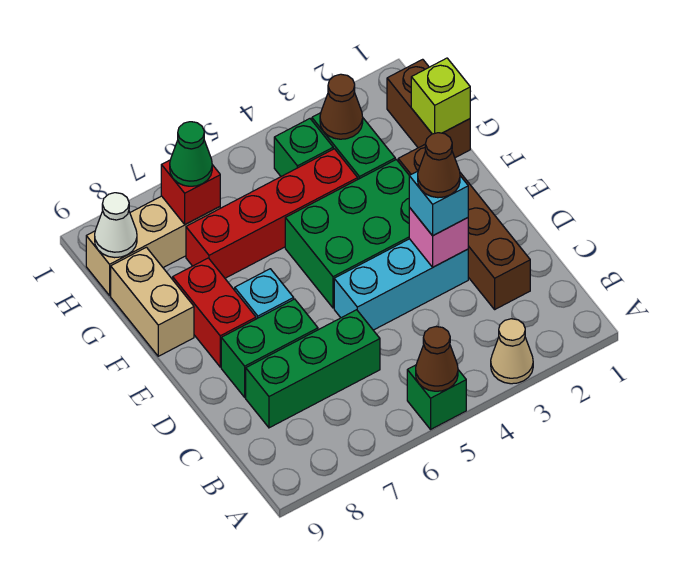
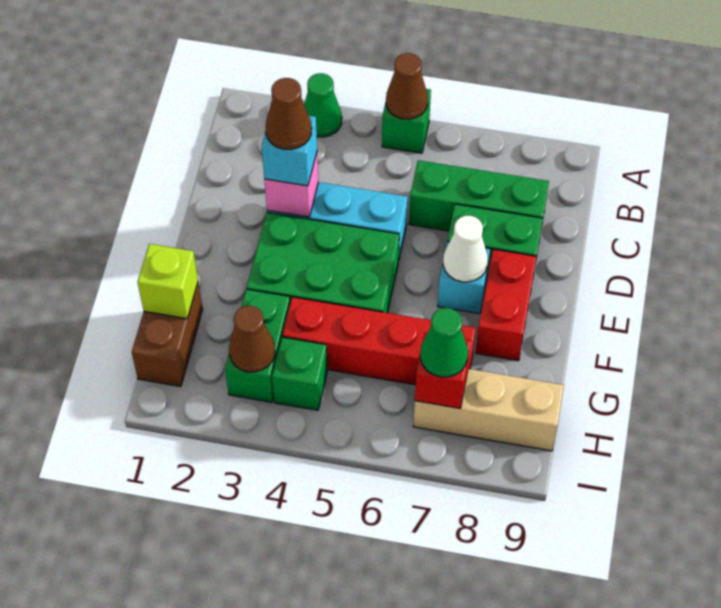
tan cone A3 level 1 -> green cone A3 level 1
brown brick C2:F2 level 1 -> none
tan brick F9:G9 level 1 -> none
white cone H9 level 2 -> white cone E7 level 2

